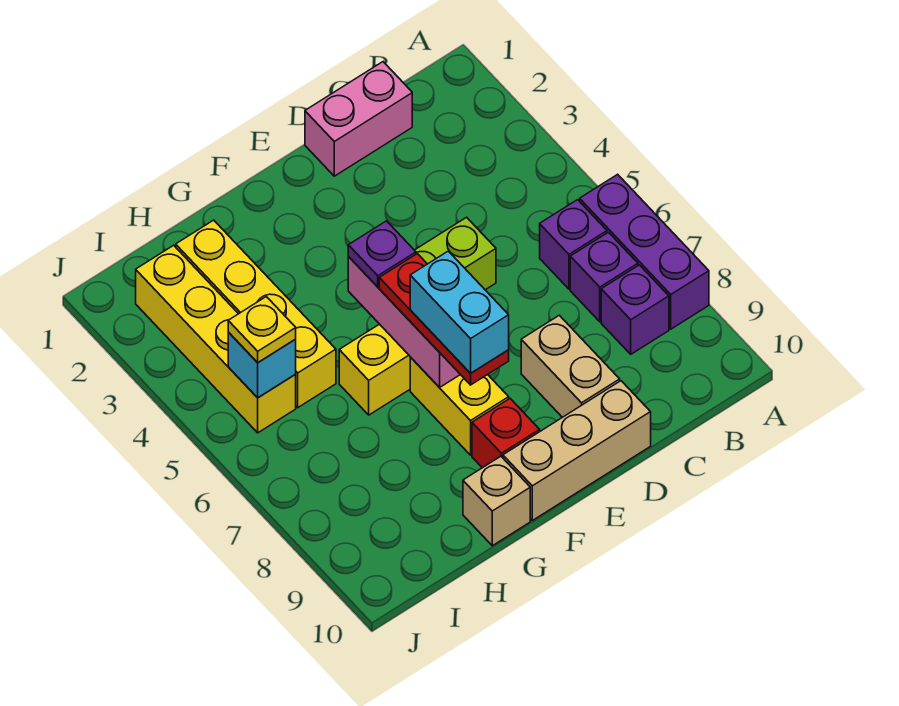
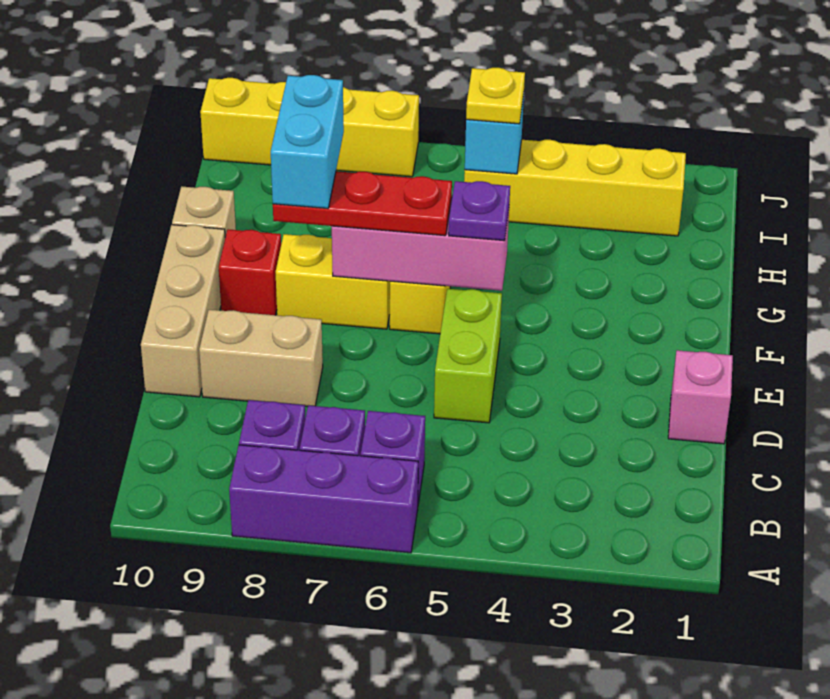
pink brick C1:D1 level 1 -> pink brick D1 level 1
cyan brick F7:F8 level 4 -> cyan brick F8:G8 level 4
yellow brick H2:H5 level 1 -> yellow brick J7:J10 level 1

